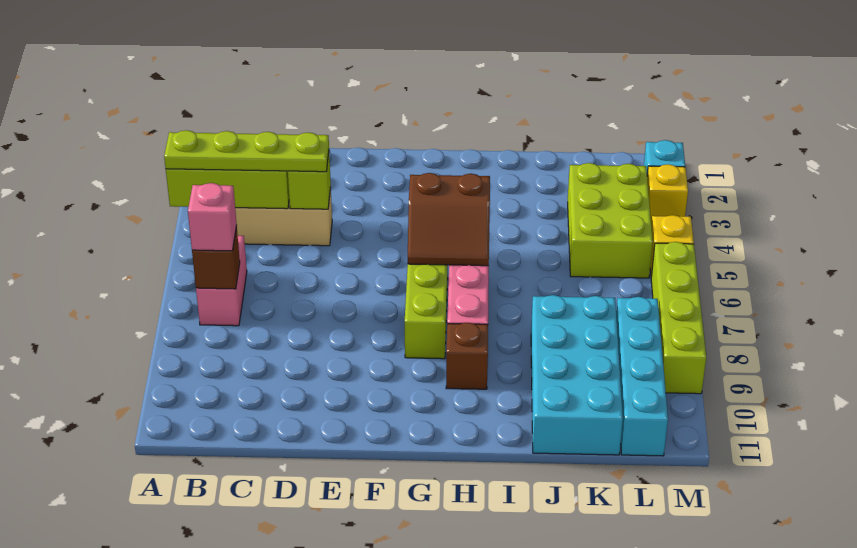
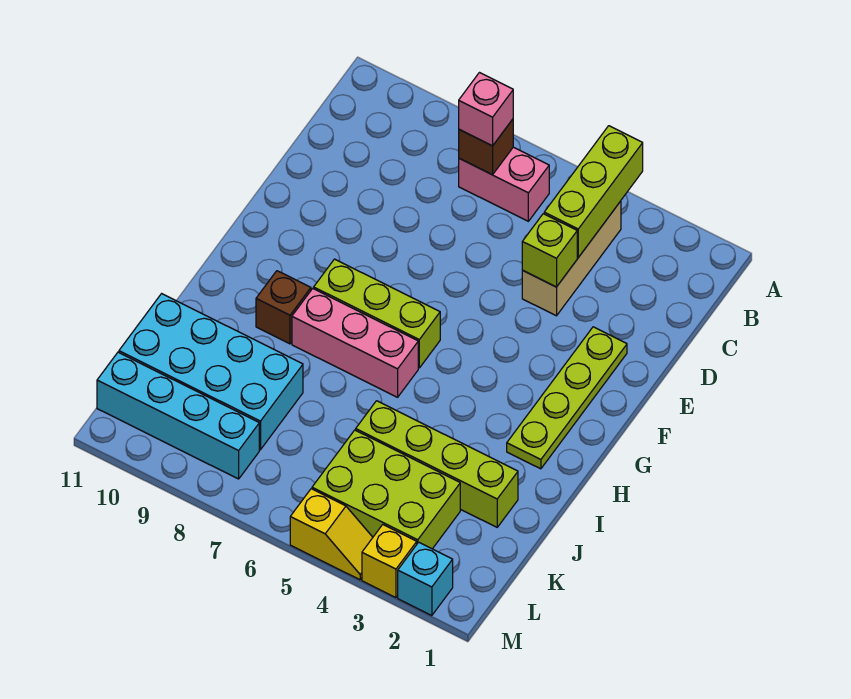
lime plate A4:D4 level 3 -> lime plate E2:H2 level 1
brown slope G5:H6 level 2 top 5 -> none
lime brick M6:M9 level 1 -> lime brick J2:J5 level 1

